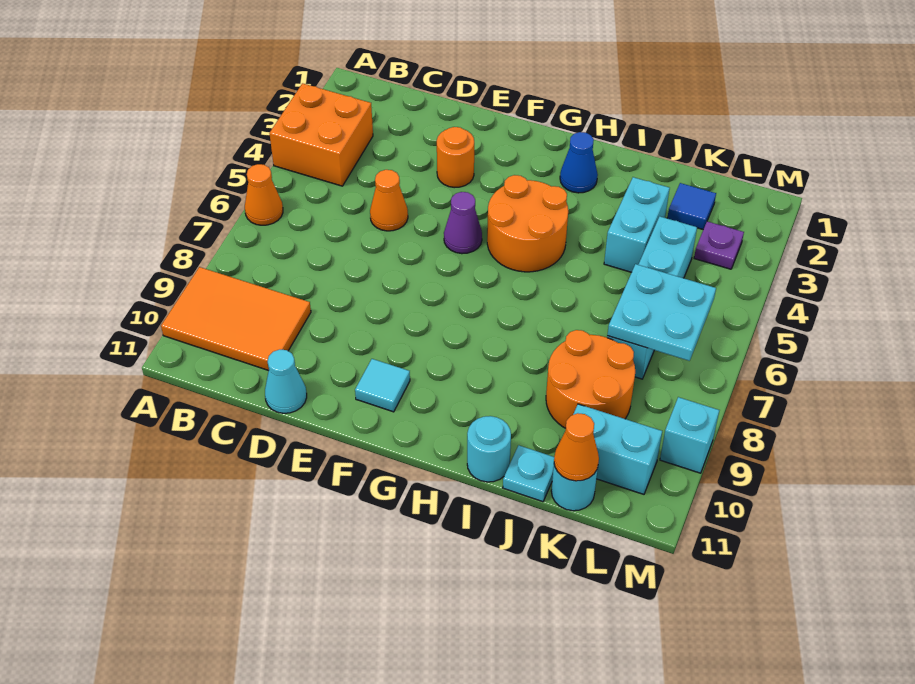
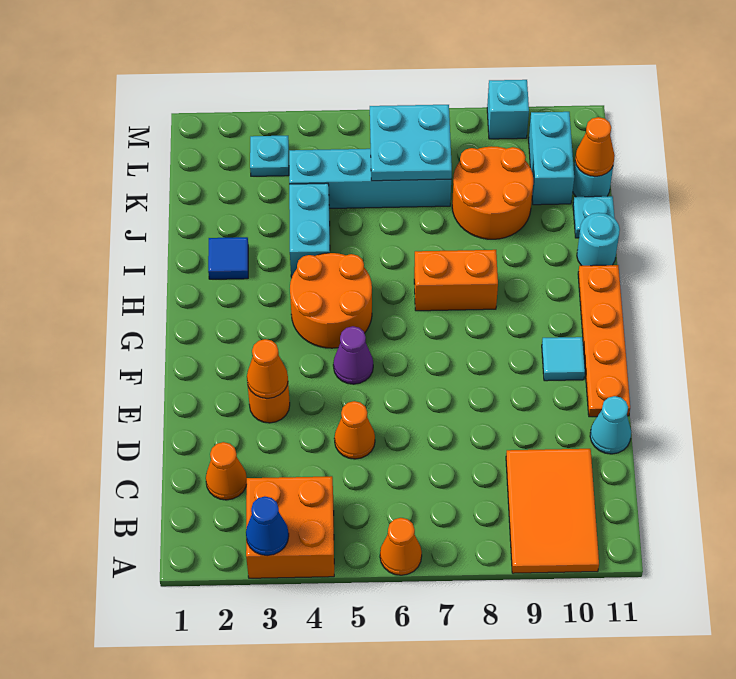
none -> orange cone C2 level 1
none -> orange cone E3 level 2
none -> orange plate E11:H11 level 1
blue cone H2 level 1 -> blue cone A3 level 2
none -> orange brick H7:H8 level 1
cyan brick J3:J4 level 1 -> cyan brick I4:J4 level 1
blue tile K2 level 1 -> blue tile I2 level 1
purple plate L3 level 1 -> cyan plate L3 level 1

